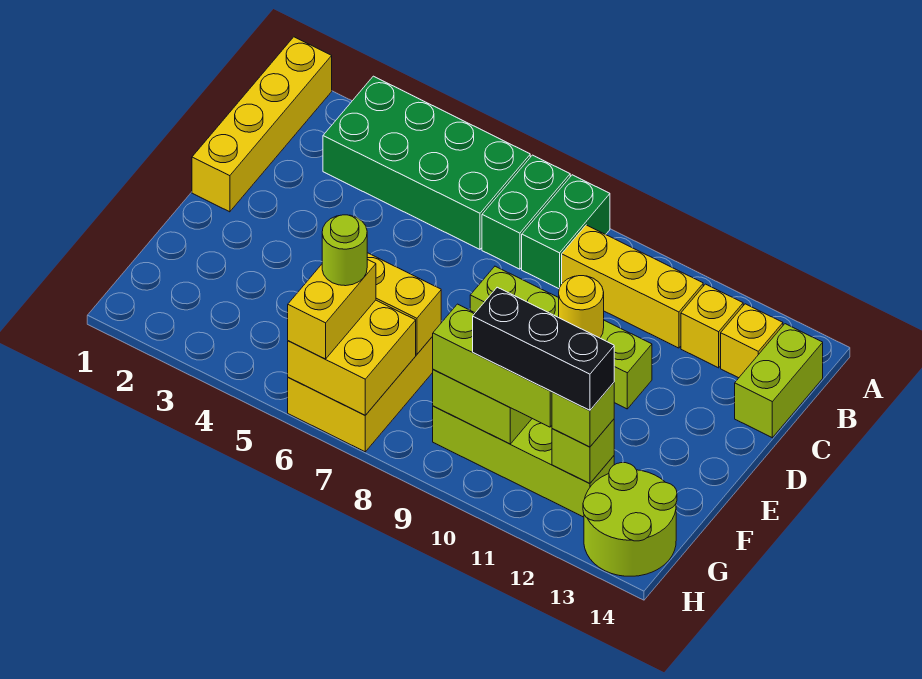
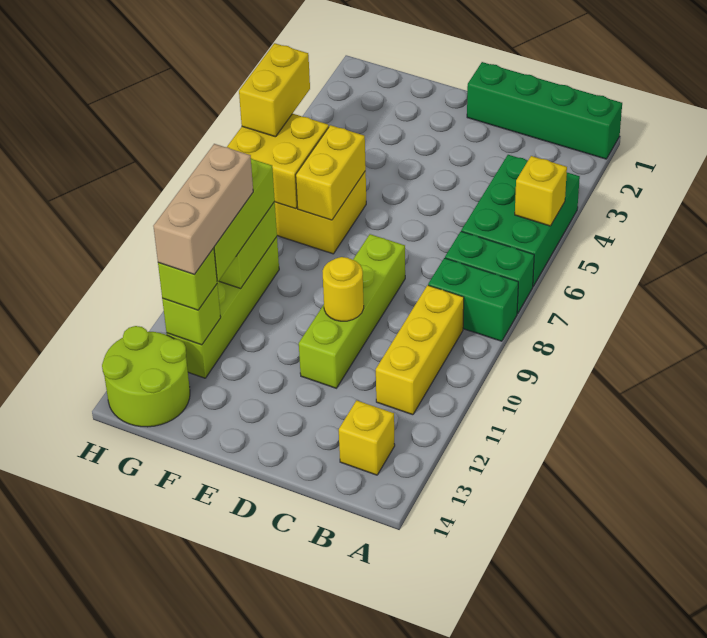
yellow brick A1:D1 level 1 -> green brick A1:D1 level 1
green brick A3:B6 level 1 -> green brick A4:B6 level 1
yellow brick B12 level 1 -> yellow brick A5 level 2
lime brick B14:C14 level 1 -> none
yellow brick G6:H6 level 3 -> yellow brick H5:H6 level 3
lime round brick G6 level 4 -> none
black brick G10:G12 level 4 -> tan brick G10:G12 level 4

